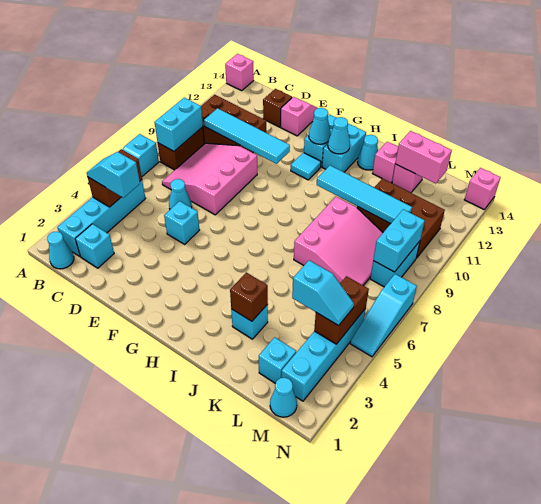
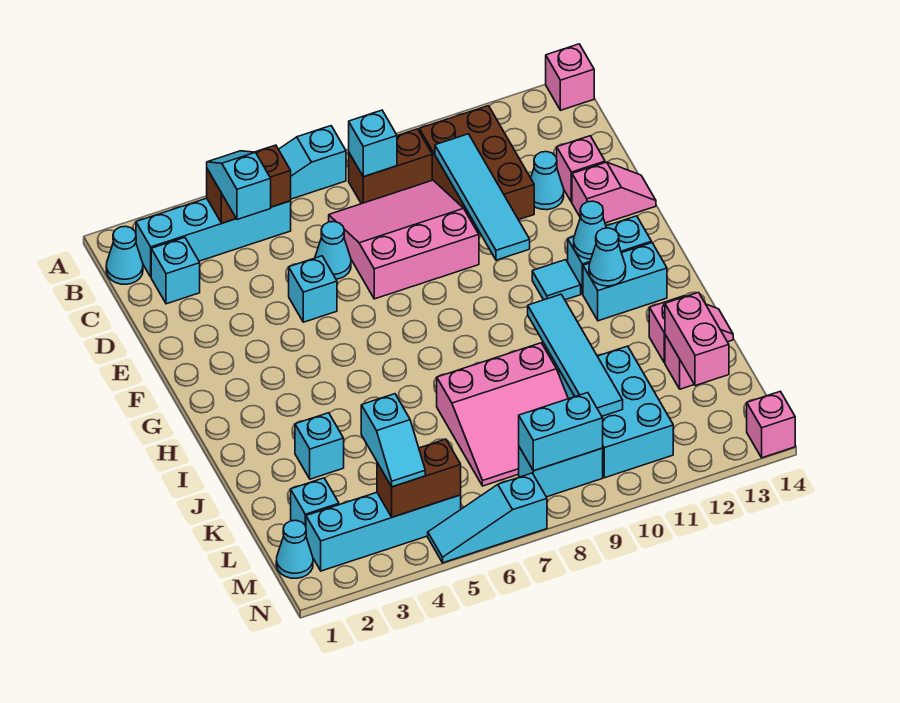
cyan brick B8:B9 level 2 -> cyan brick B8 level 2
brown brick D13 level 1 -> pink brick D13 level 1
cyan cone I13 level 1 -> cyan cone D12 level 1
brown brick J3 level 2 -> none
brown brick K10:M11 level 1 -> cyan brick K10:M11 level 1

